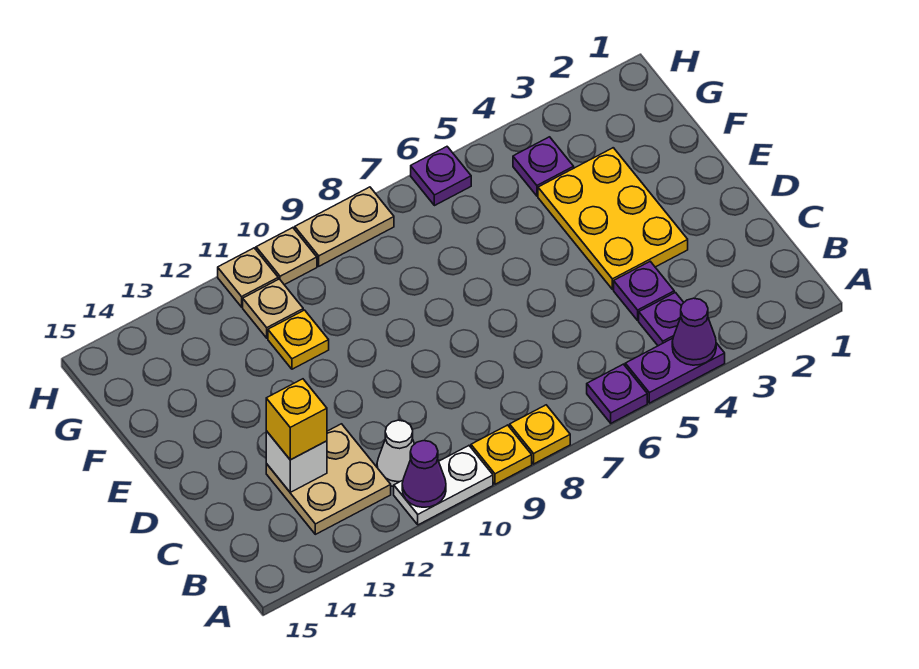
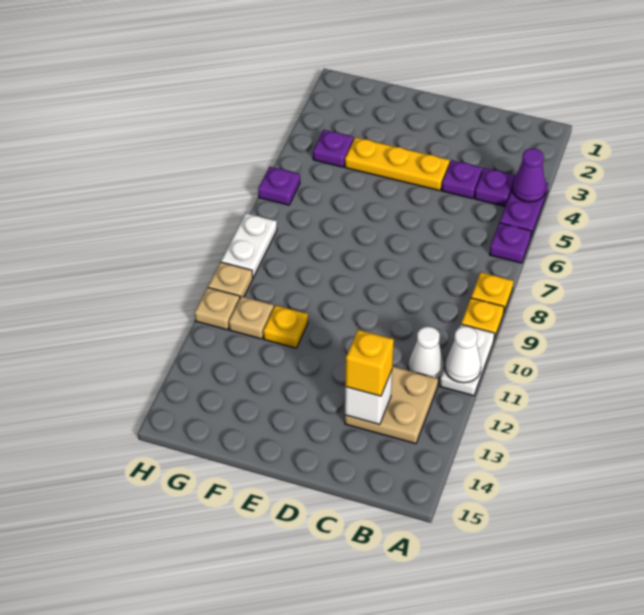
purple cone A11 level 2 -> white cone A11 level 2
yellow plate D3:F4 level 1 -> yellow plate D4:F4 level 1
tan plate H8:H9 level 1 -> white plate H8:H9 level 1

